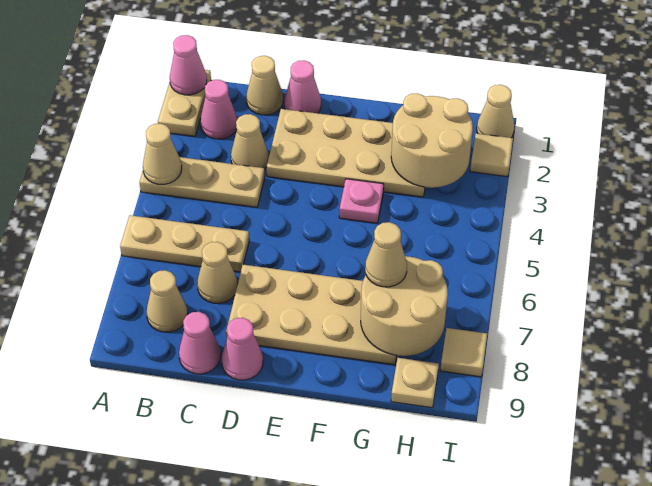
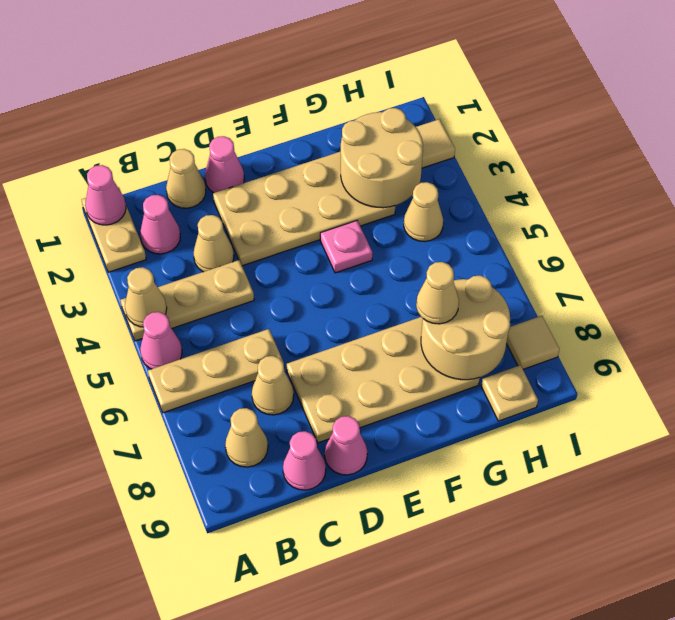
none -> pink cone A5 level 1
tan cone I1 level 1 -> tan cone H4 level 1

